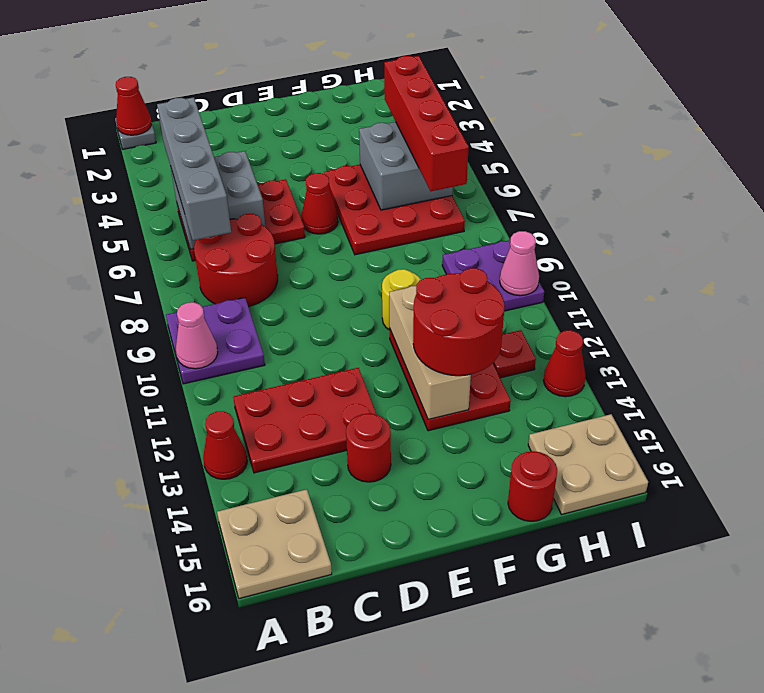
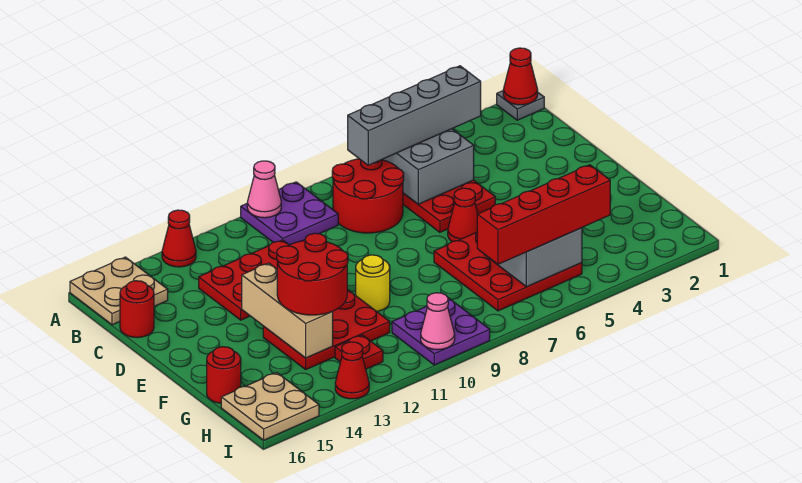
red plate B12:D13 level 1 -> red plate C11:D13 level 1
red round brick D14 level 1 -> red round brick C16 level 1
tan brick F11:F13 level 2 -> tan brick E13:G13 level 2

